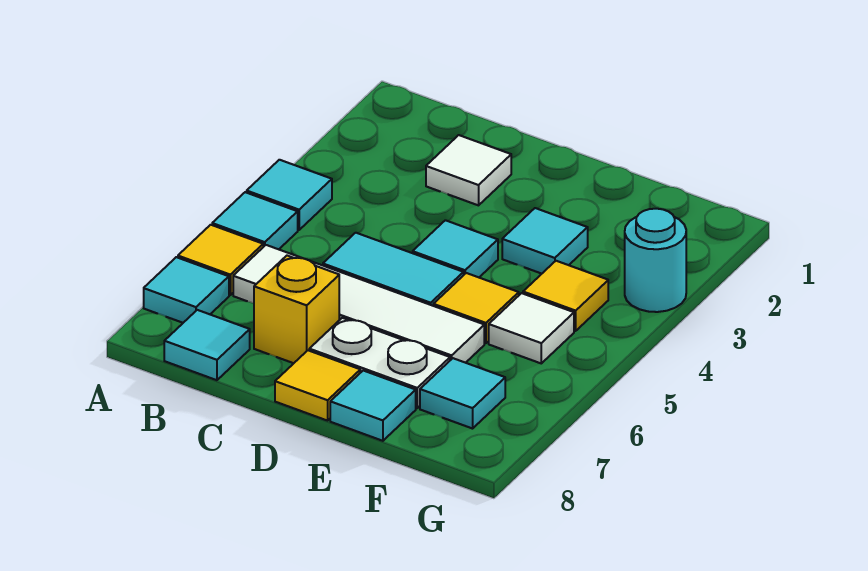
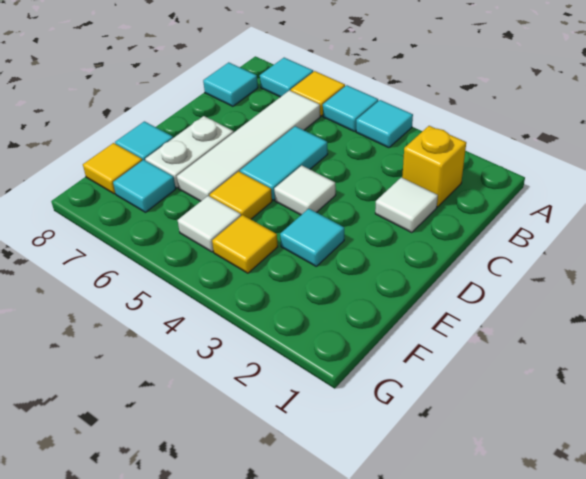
yellow brick C7 level 1 -> yellow brick B2 level 1
cyan tile D4 level 1 -> white tile D4 level 1
yellow tile D8 level 1 -> yellow tile F8 level 1
cyan round brick G3 level 1 -> none

